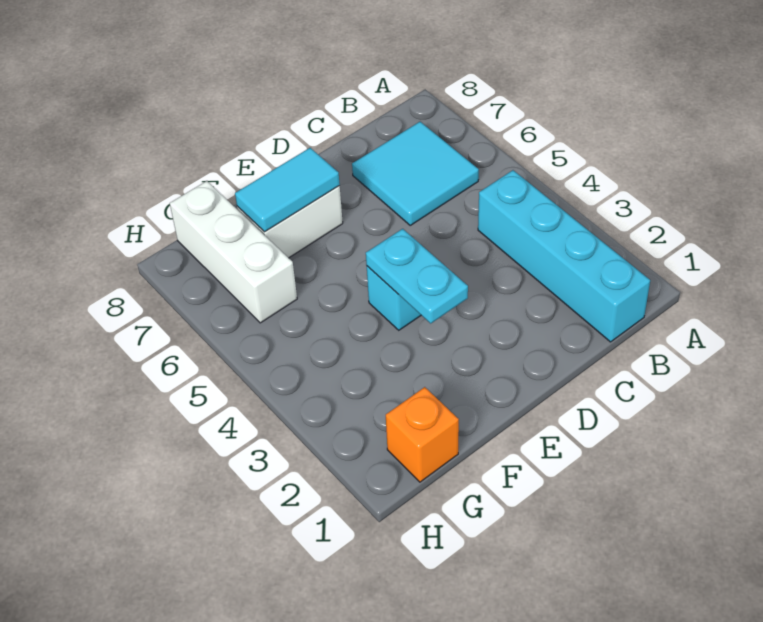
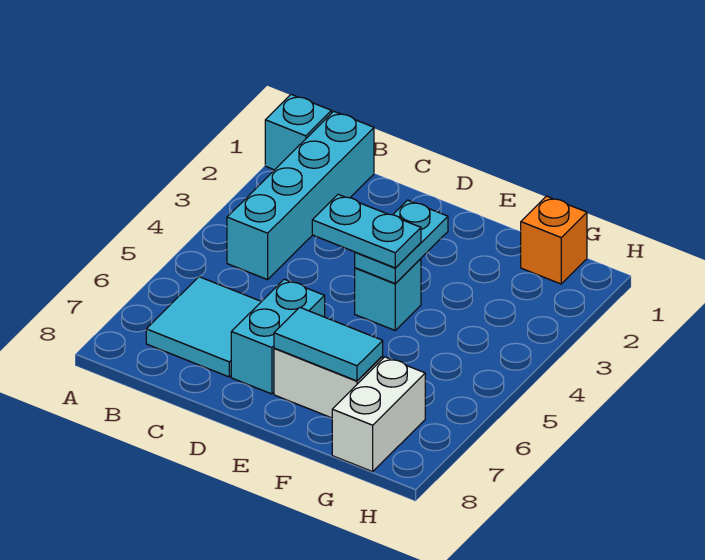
none -> cyan brick A1 level 1
none -> cyan plate D4:E4 level 3
none -> cyan brick D6:D7 level 1
white brick G6:G8 level 1 -> white brick G7:G8 level 1

